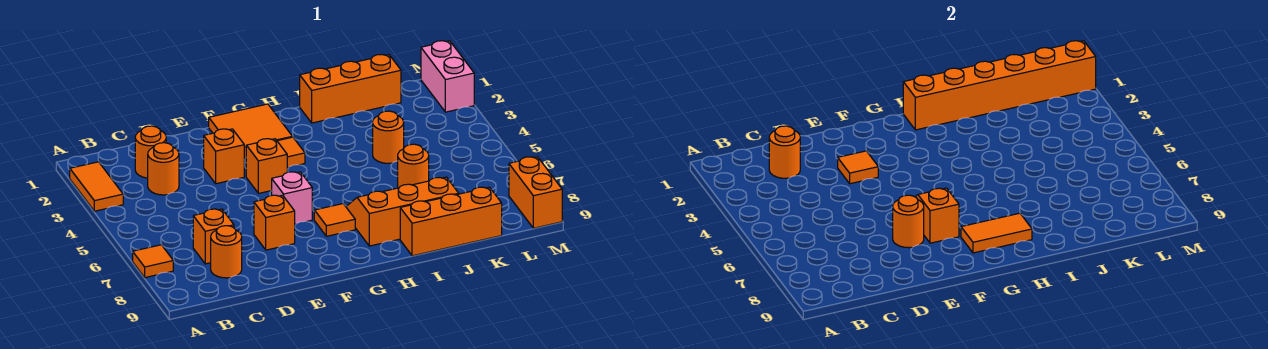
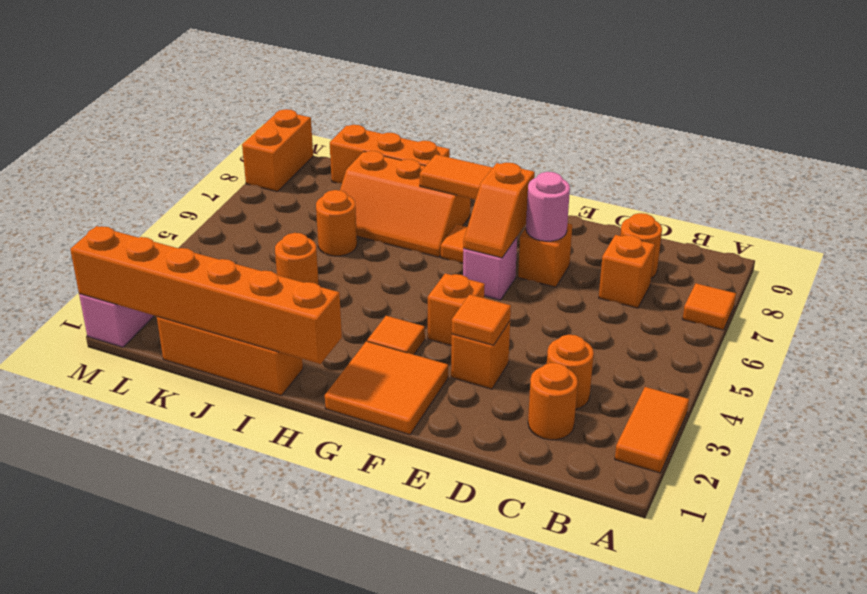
orange round brick C2 level 2 -> none
orange round brick E7 level 2 -> pink round brick E7 level 2

